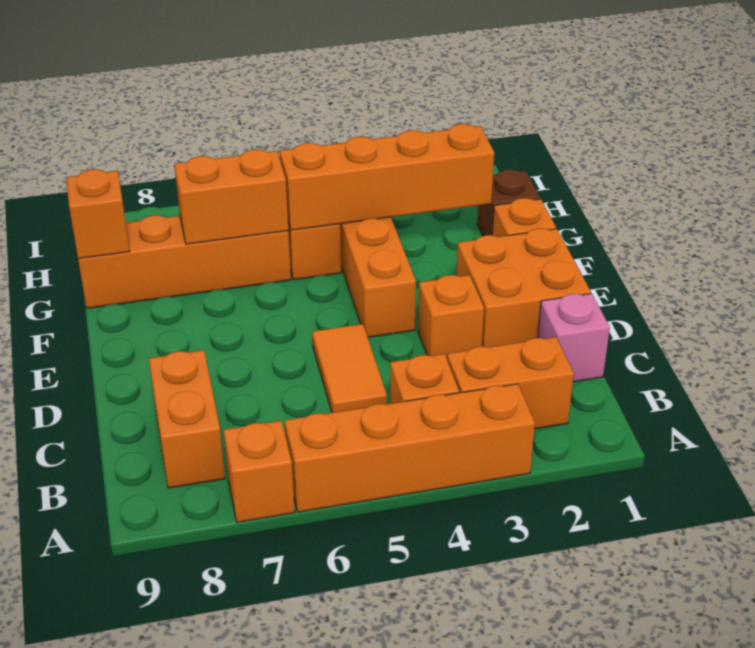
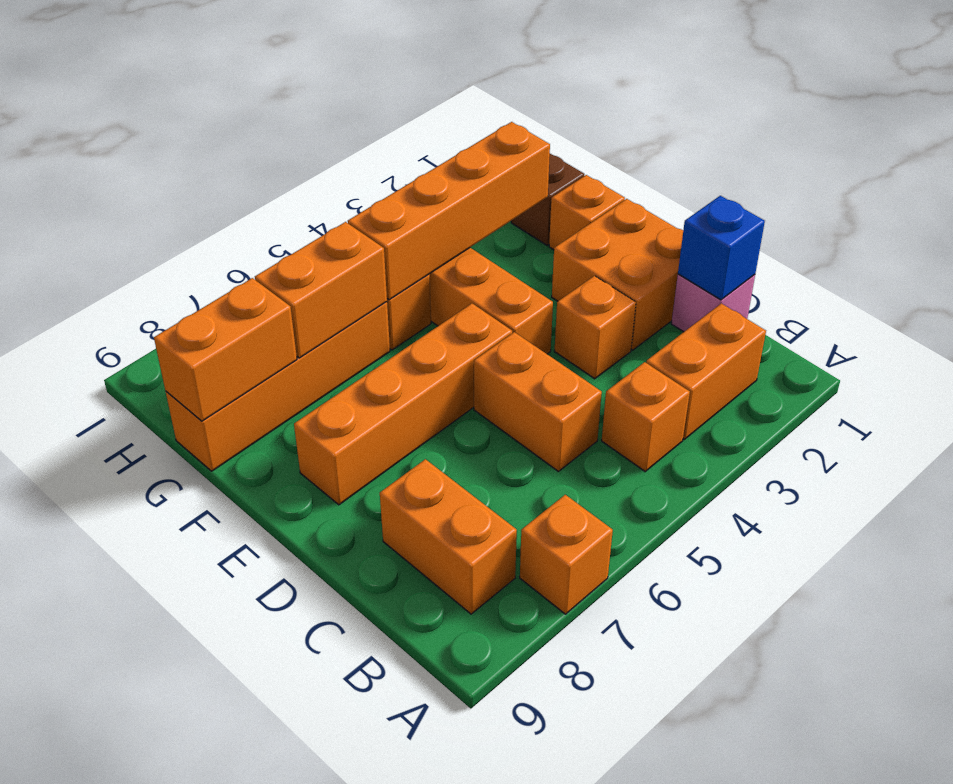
orange brick A3:A6 level 1 -> orange brick E5:E8 level 1
none -> blue brick C1 level 2
orange tile C5:D5 level 1 -> orange brick C5:D5 level 1
orange brick G9 level 2 -> orange brick G8:G9 level 2

